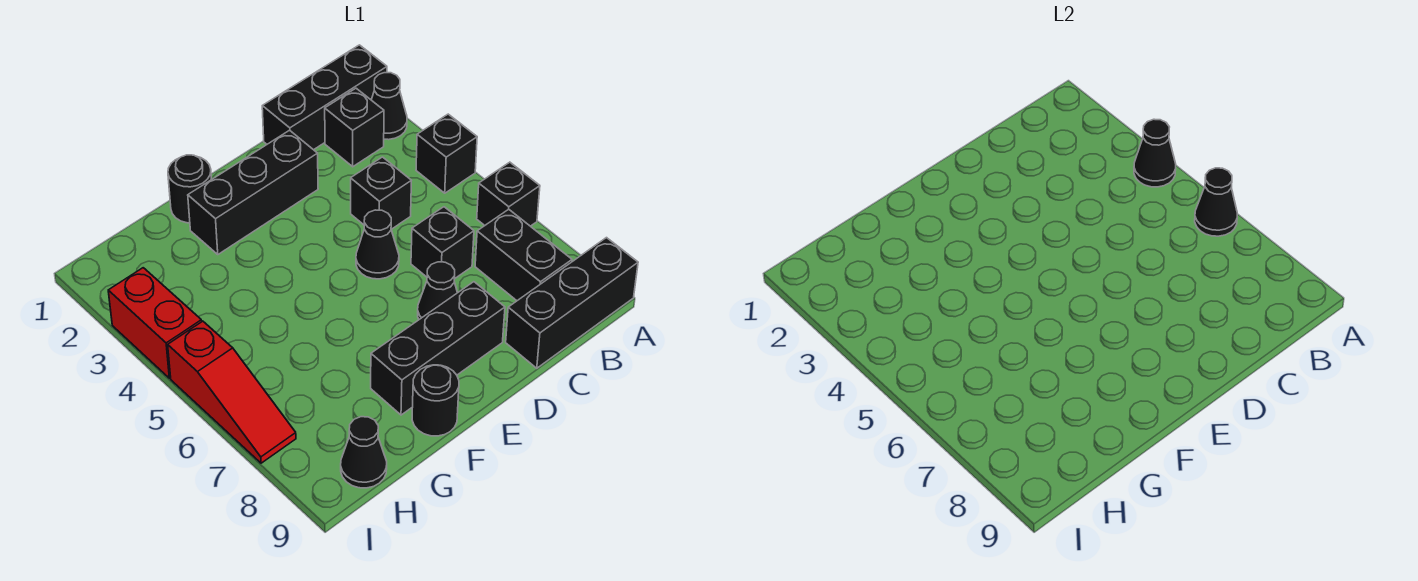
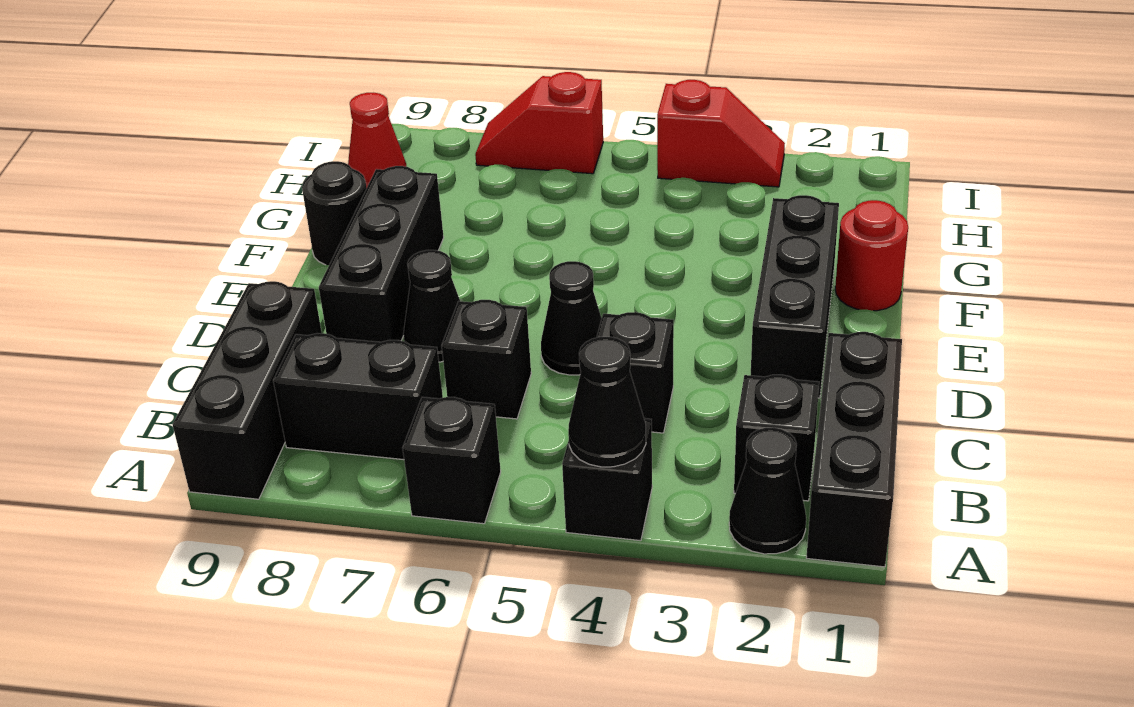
black cone A6 level 2 -> none
black round brick F1 level 1 -> red round brick F1 level 1
black cone H9 level 1 -> red cone H9 level 1
red brick I3:I4 level 1 -> red slope I3:I4 level 1 top 4
red slope I5:I7 level 1 top 5 -> red slope I6:I7 level 1 top 6

